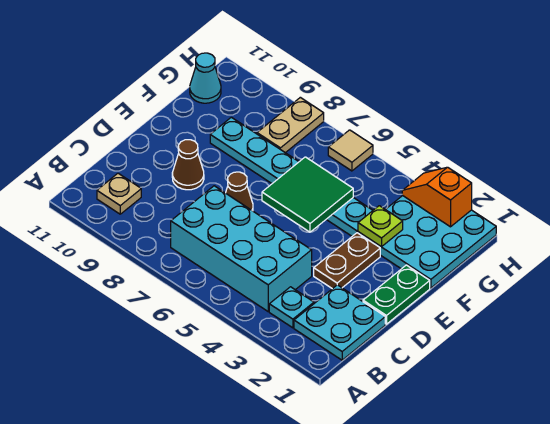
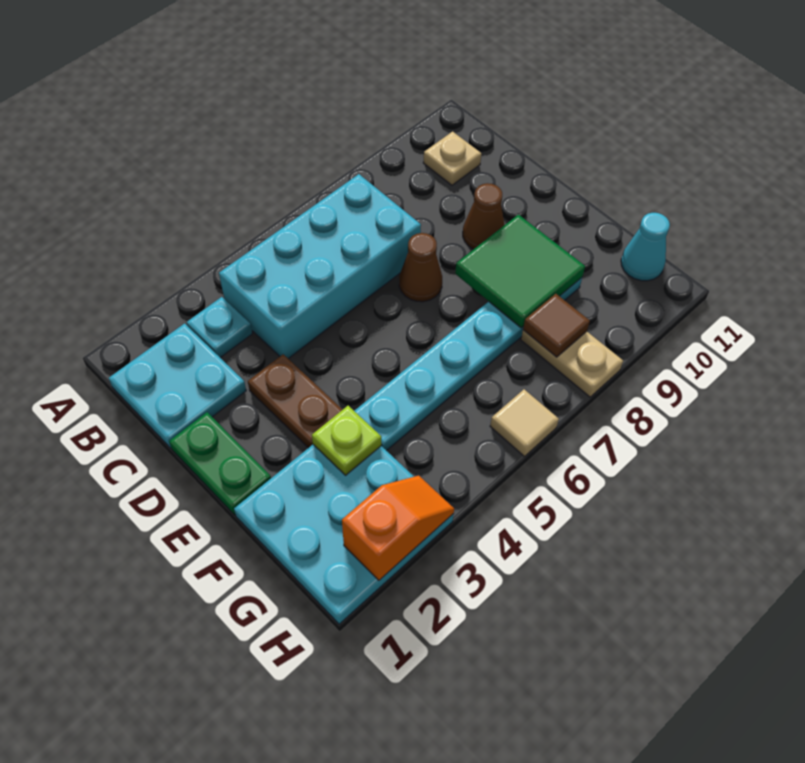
green tile E5:F6 level 2 -> green tile E8:F9 level 2
none -> brown tile G8 level 2

